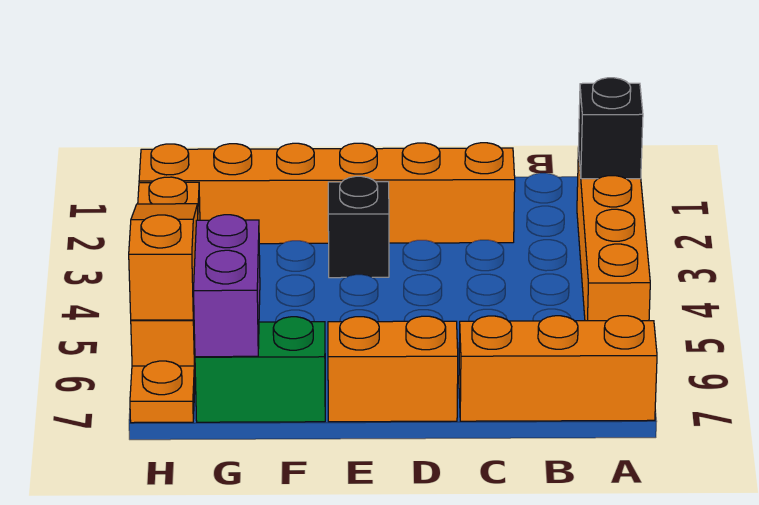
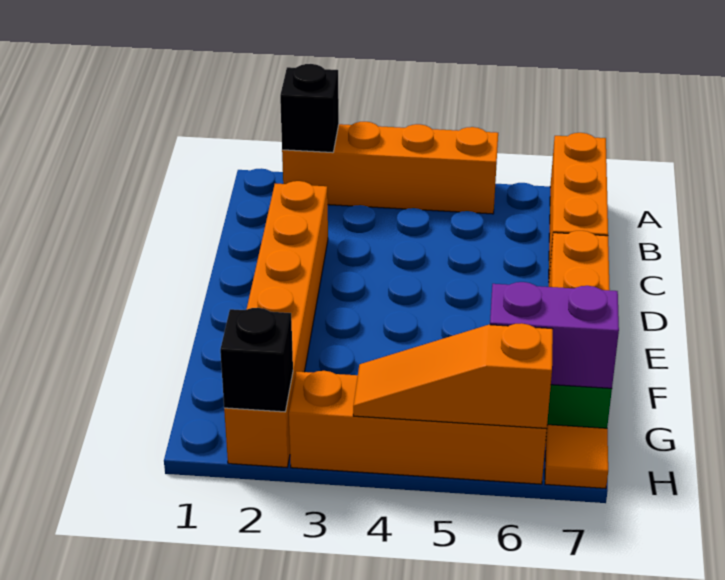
black brick E3 level 1 -> black brick H2 level 2
orange plate H7 level 1 -> orange tile H7 level 1

